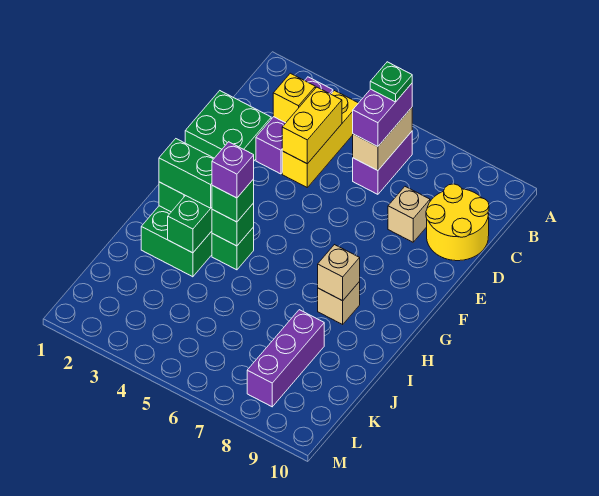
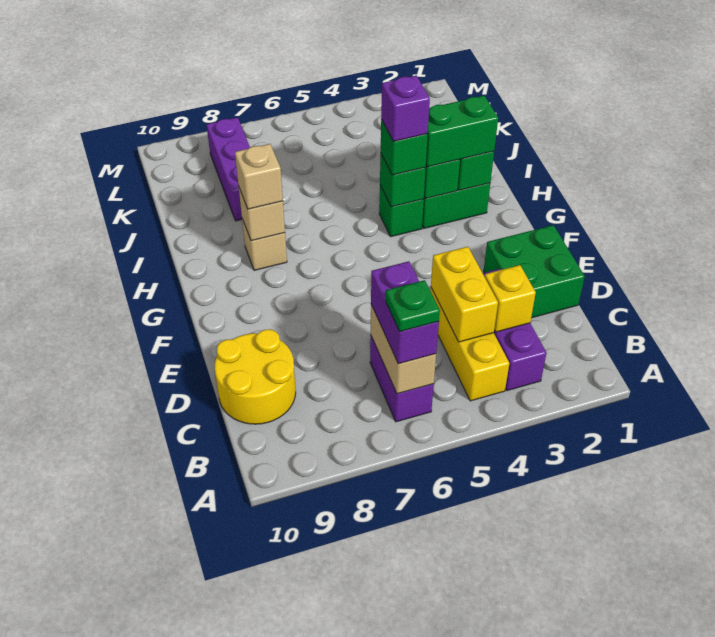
tan brick D8 level 1 -> tan brick H8 level 3

